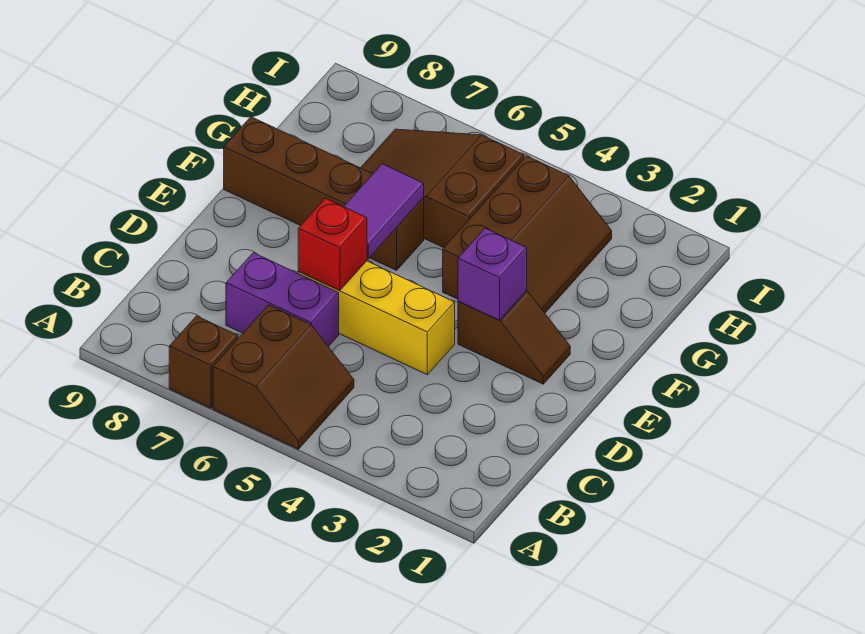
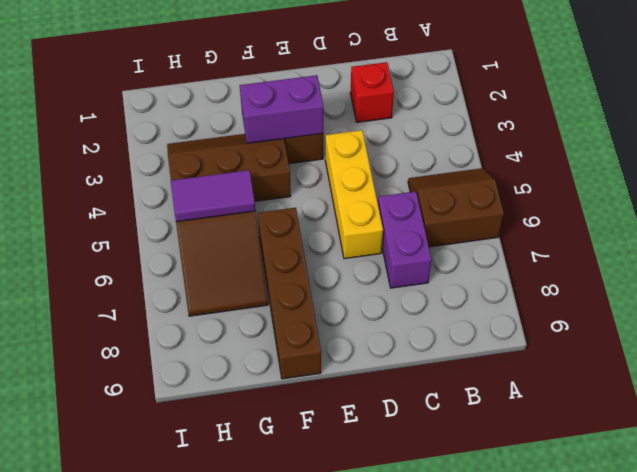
brown brick A7 level 1 -> none
red brick D6 level 2 -> red brick C2 level 1
purple brick E3 level 2 -> purple brick E3:F3 level 2
purple tile E6:F6 level 2 -> purple tile G5:H5 level 2

